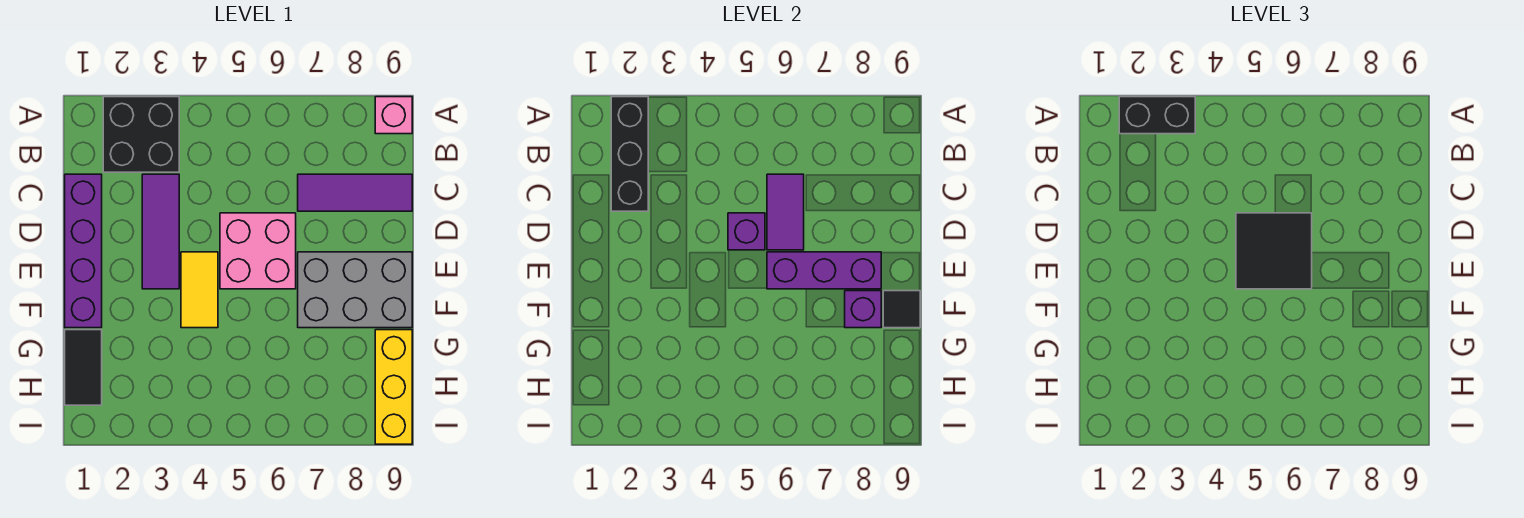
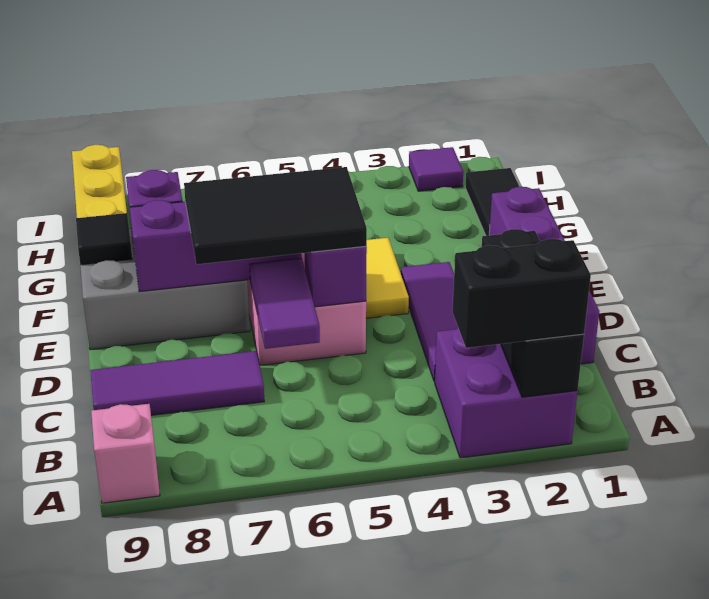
black brick A2:B3 level 1 -> purple brick A2:B3 level 1
black tile D5:E6 level 3 -> black tile D5:E7 level 3
none -> purple tile I2 level 1

